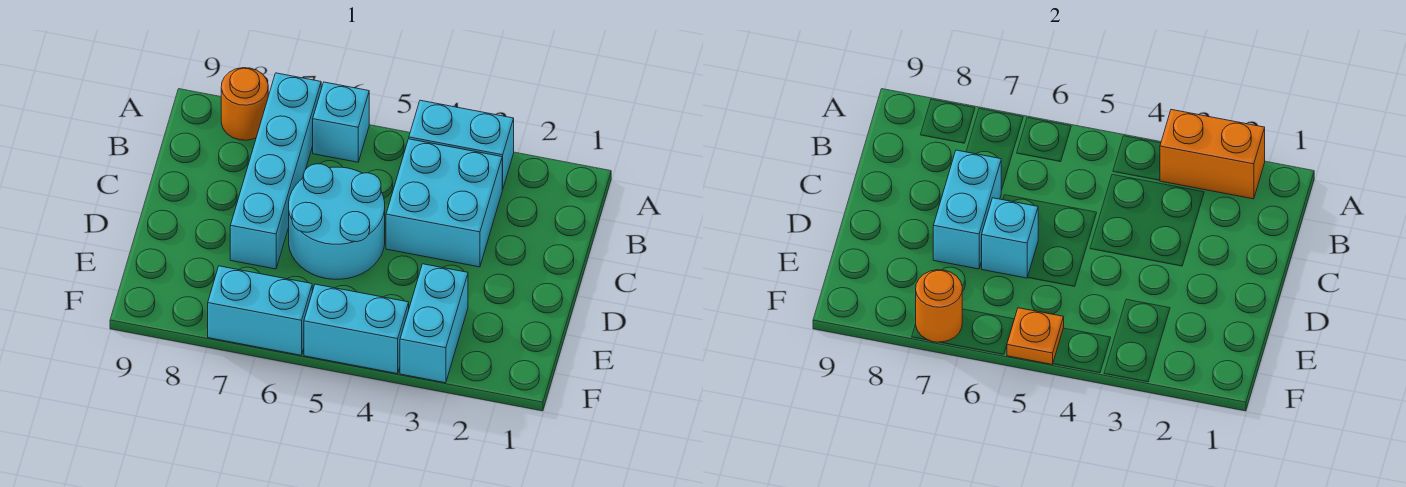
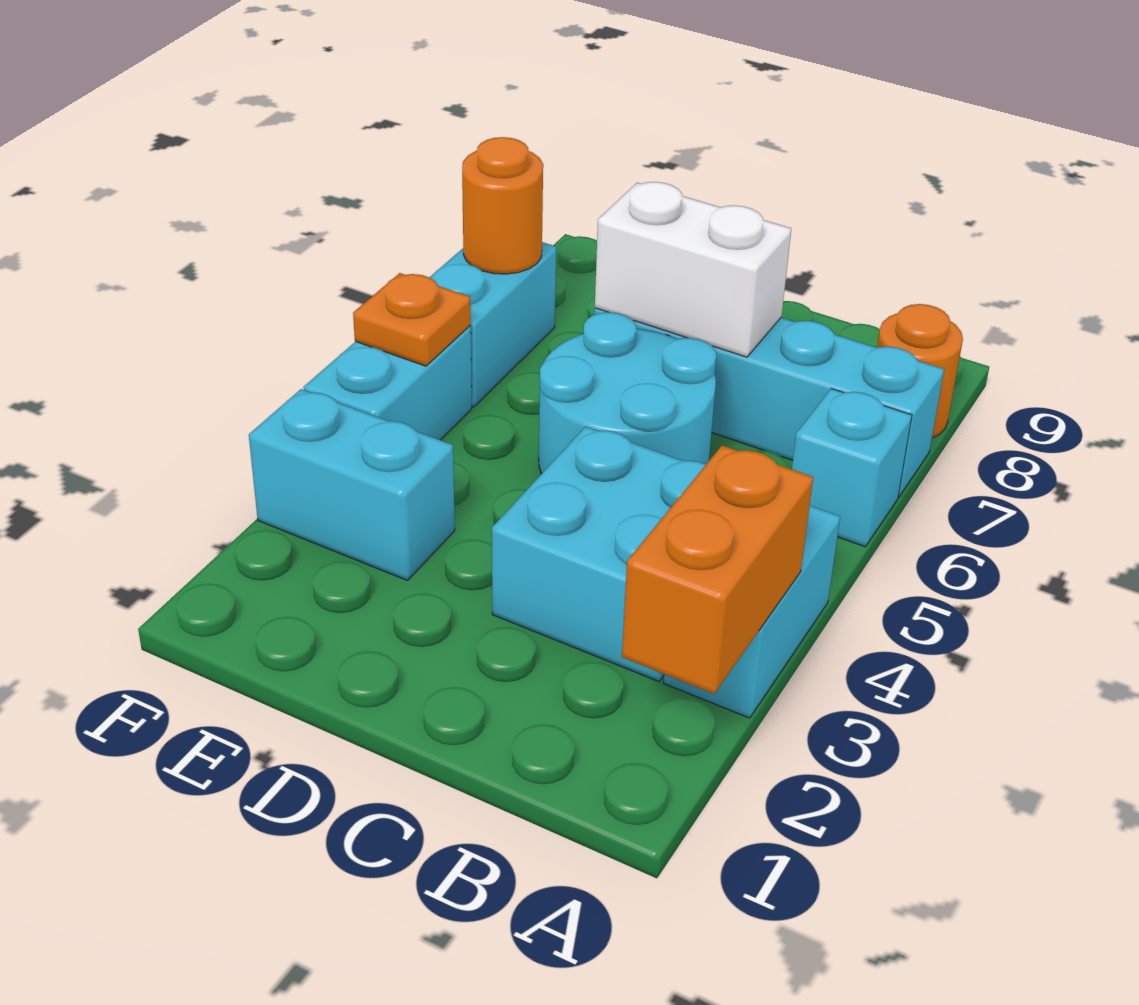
cyan brick C7:D7 level 2 -> white brick C7:D7 level 2
cyan brick D6 level 2 -> none

